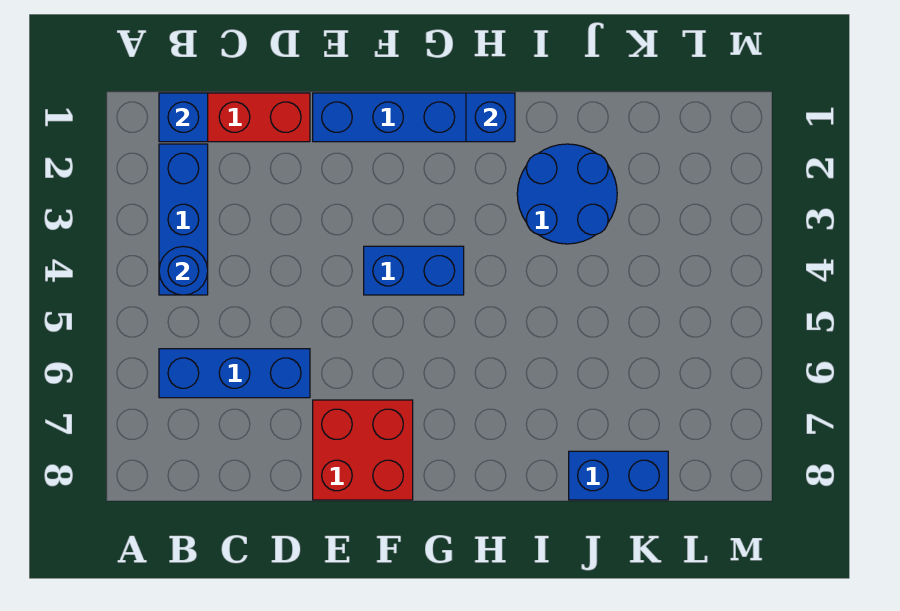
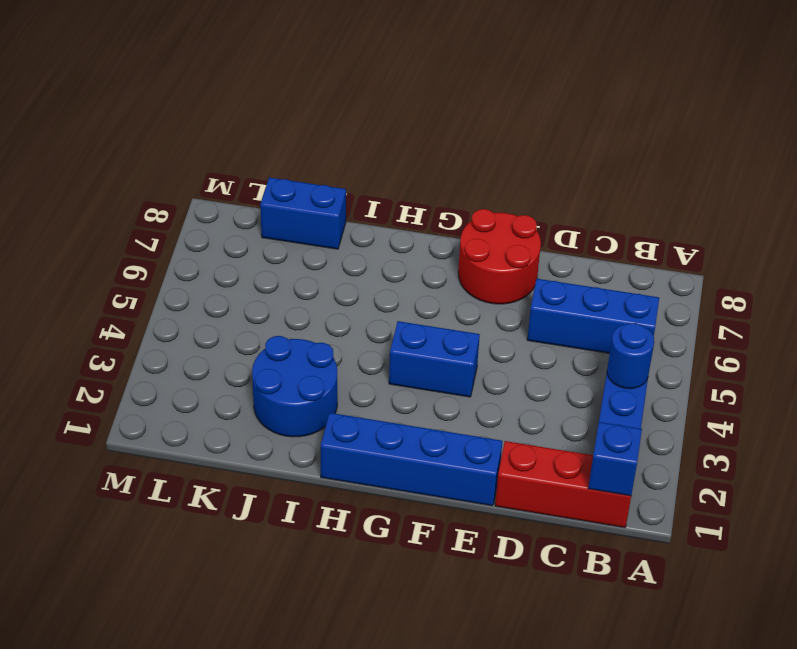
red brick E7:F8 level 1 -> red round brick E7:F8 level 1
blue brick H1 level 2 -> none

